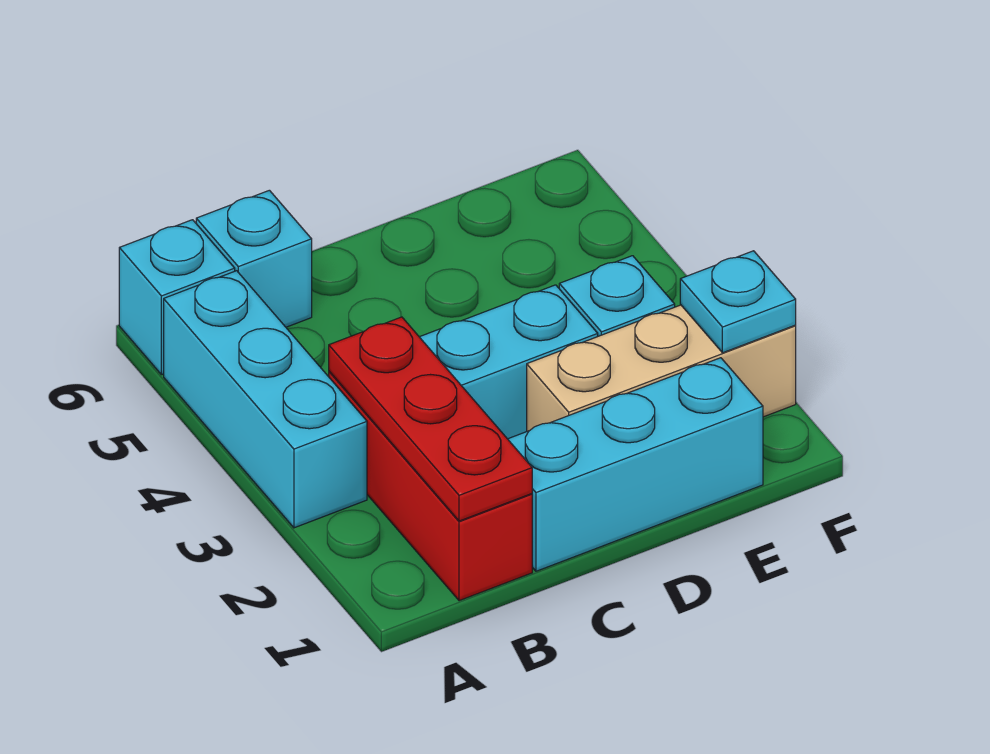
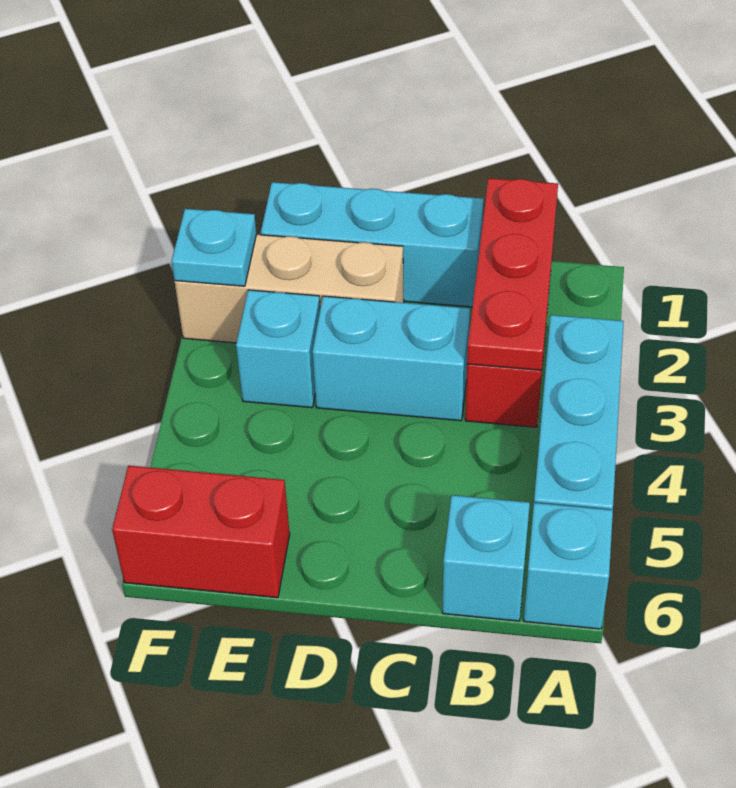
none -> red brick E6:F6 level 1

